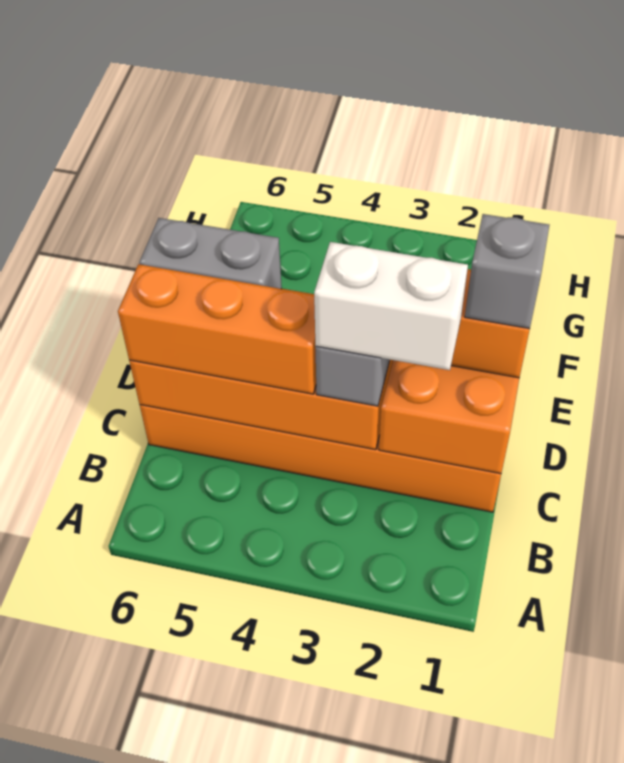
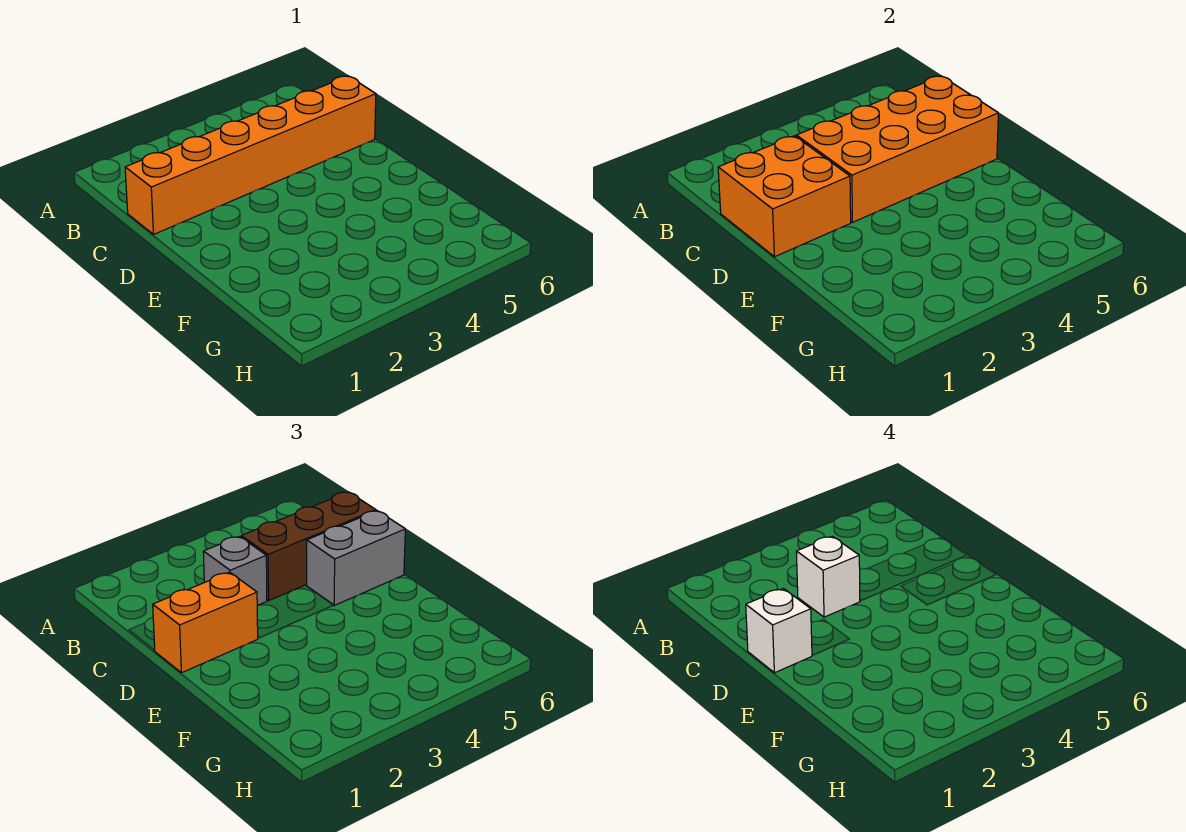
white brick C2:C3 level 4 -> white brick C3 level 4
orange brick C4:C6 level 3 -> brown brick C4:C6 level 3
grey brick D1 level 4 -> white brick D1 level 4

